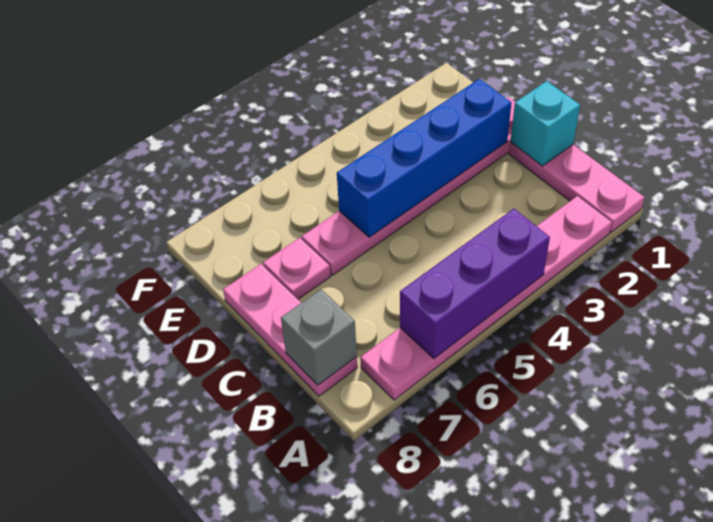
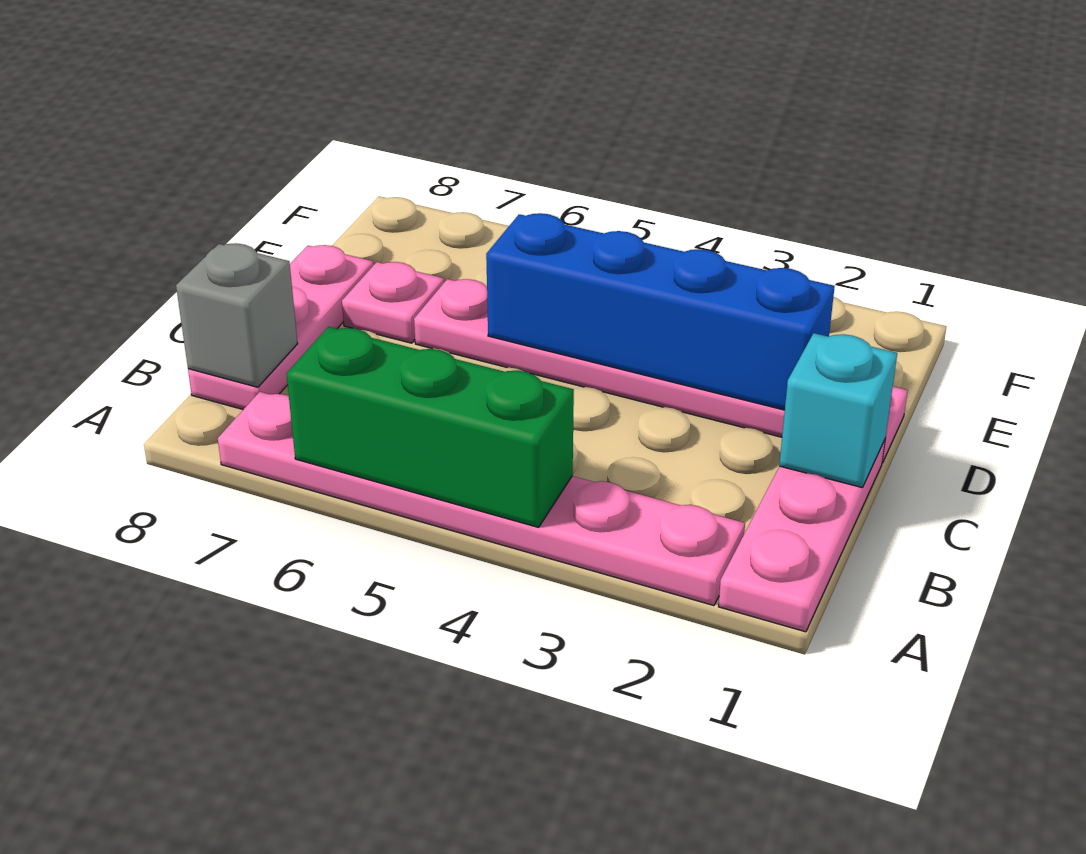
purple brick A4:A6 level 2 -> green brick A4:A6 level 2

